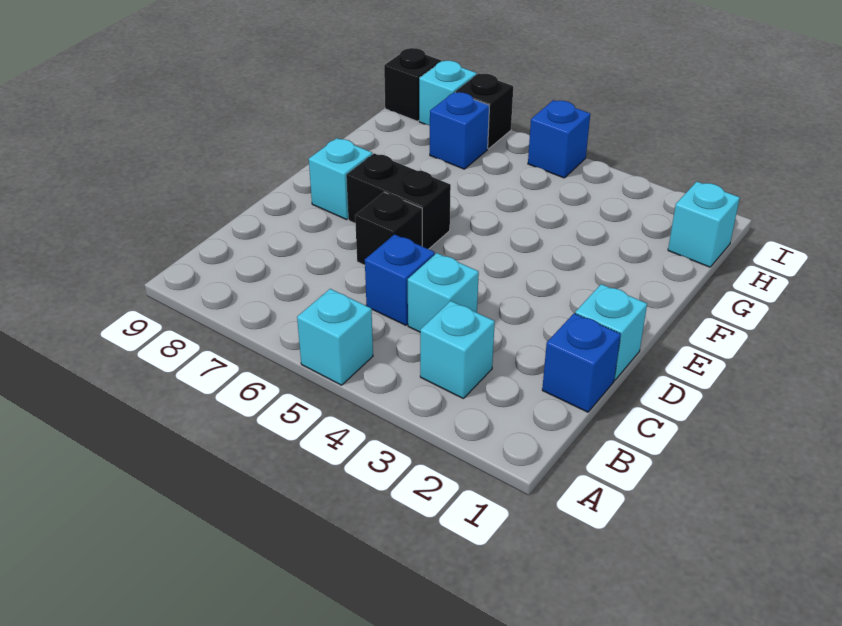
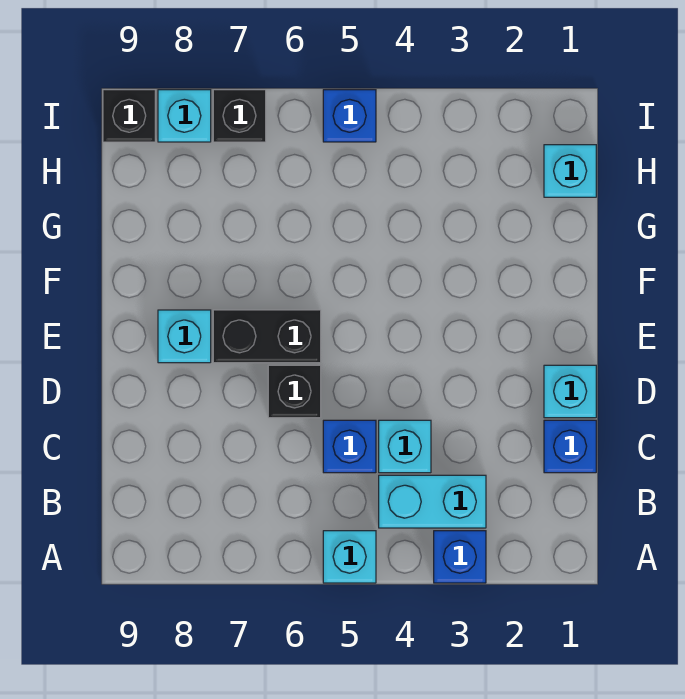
cyan brick B3 level 1 -> cyan brick B3:B4 level 1
blue brick H7 level 1 -> blue brick A3 level 1

